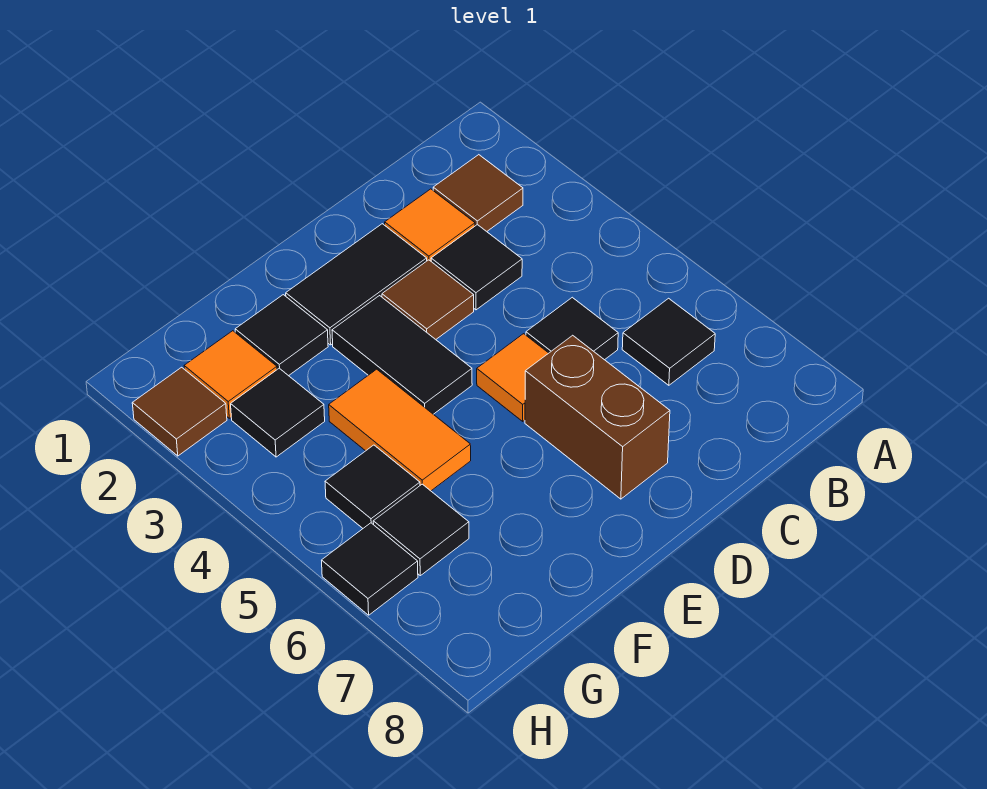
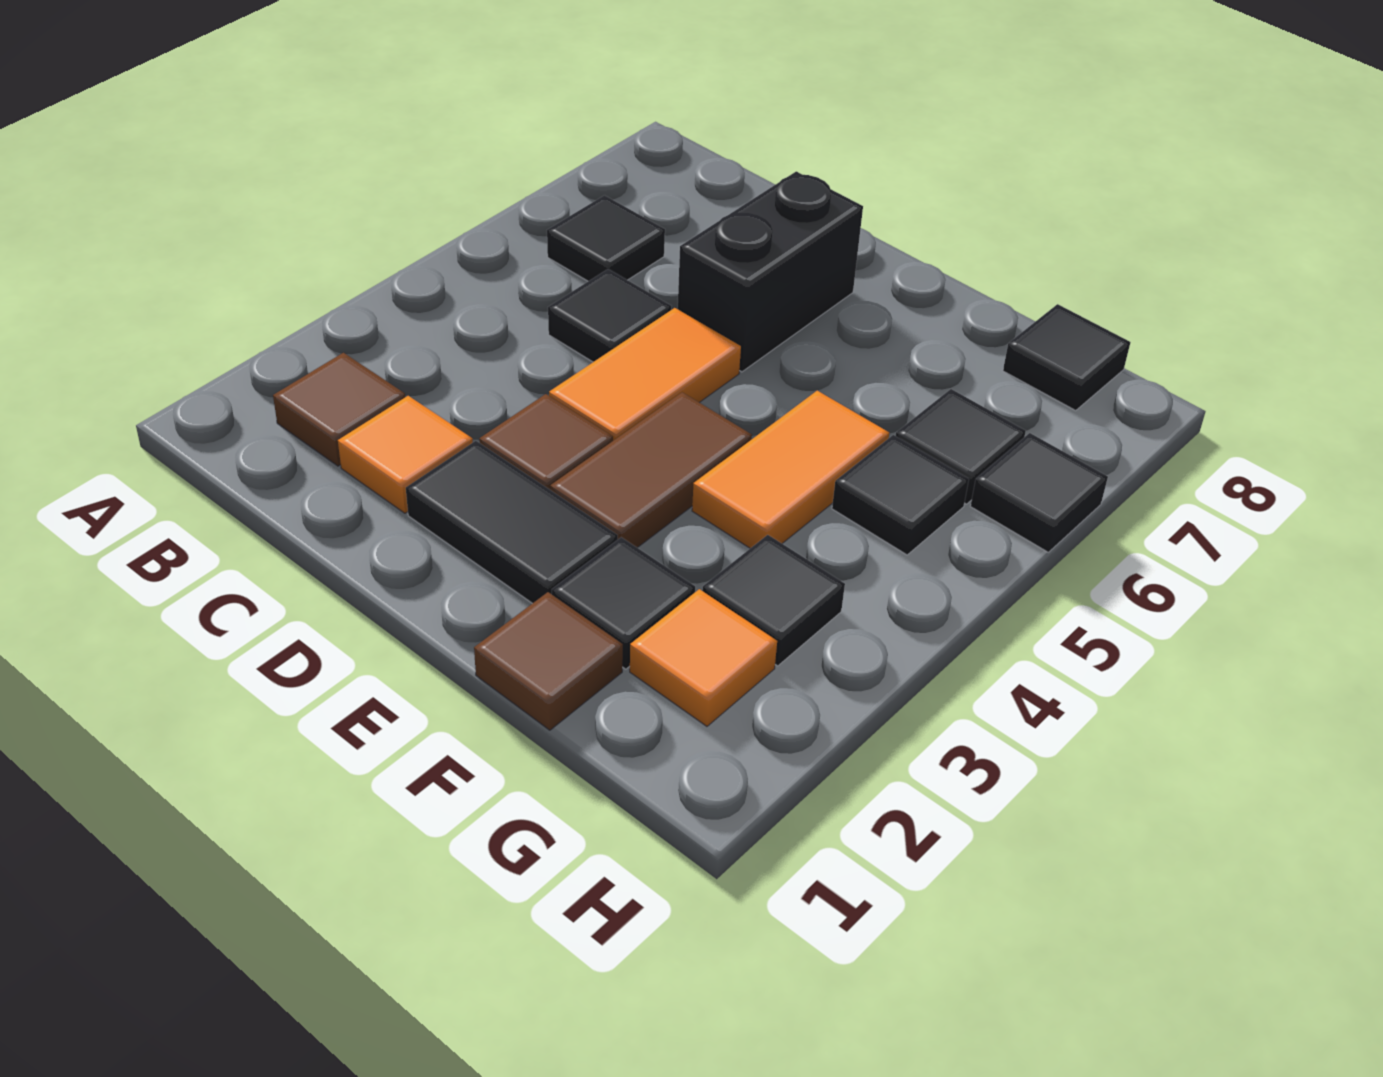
black tile C3 level 1 -> black tile G8 level 1
orange tile D5 level 1 -> orange tile D4:D5 level 1
brown brick D6:D7 level 1 -> black brick D6:D7 level 1
black tile E3:E4 level 1 -> brown tile E3:E4 level 1
brown tile H2 level 1 -> brown tile F1 level 1

